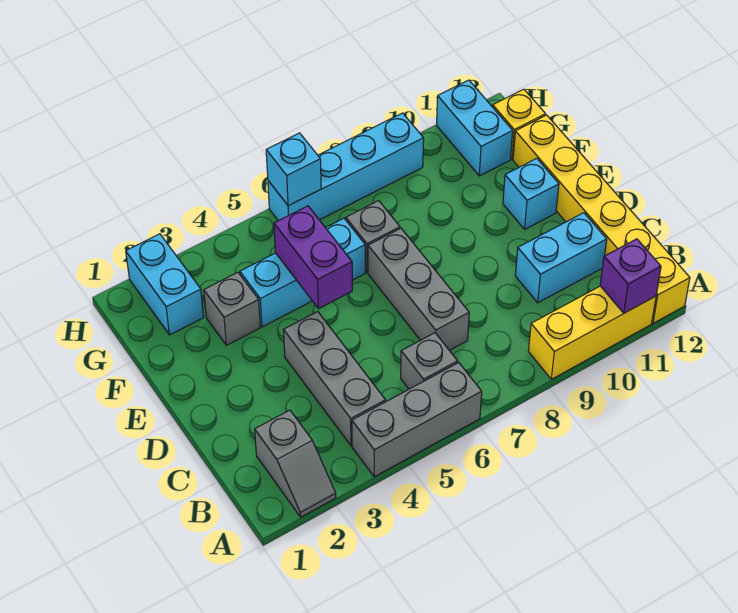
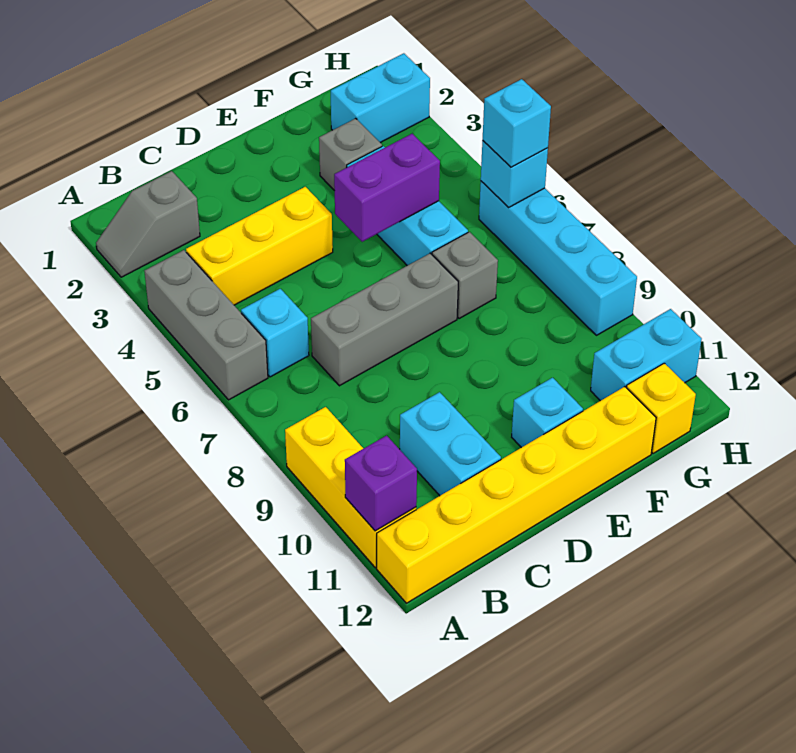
grey brick B4:D4 level 1 -> yellow brick B4:D4 level 1
grey brick B6 level 1 -> cyan brick B6 level 1
none -> cyan brick H6 level 3

